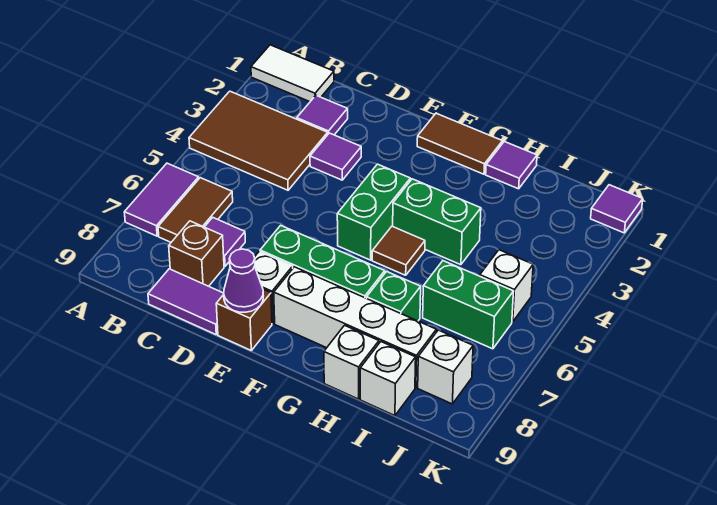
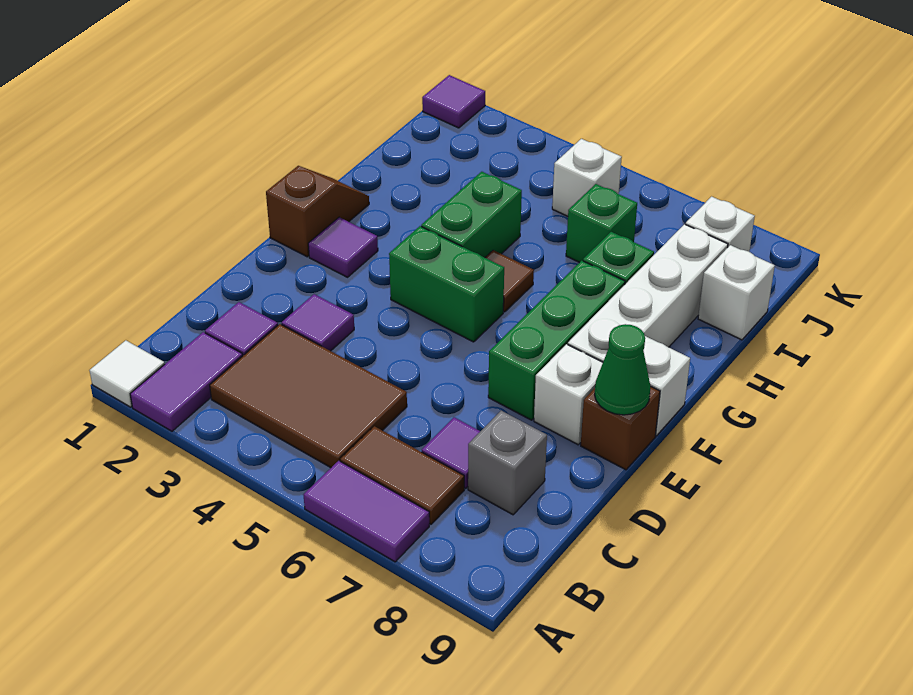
white tile A1:B1 level 1 -> white tile A1 level 1
brown tile A3:C4 level 1 -> brown tile B3:C5 level 1
brown brick C8 level 1 -> grey brick C8 level 1
purple tile C9:D9 level 1 -> purple tile A2:B2 level 1
purple cone E9 level 2 -> green cone E9 level 2
brown tile F1:G1 level 1 -> brown slope F1:G1 level 1 top F
purple tile H1 level 1 -> purple tile F2 level 1
white brick H9 level 1 -> white brick F9 level 1
green brick I6:J6 level 1 -> green brick I6 level 1

